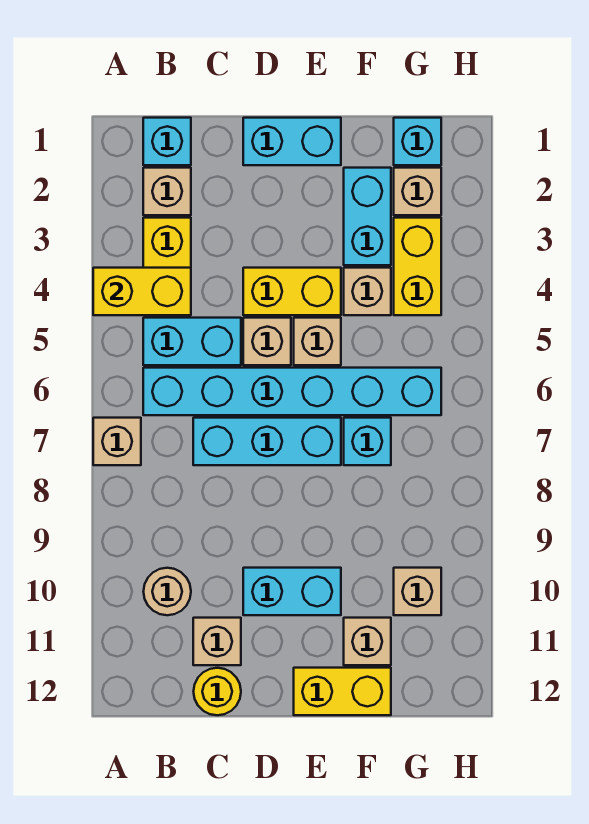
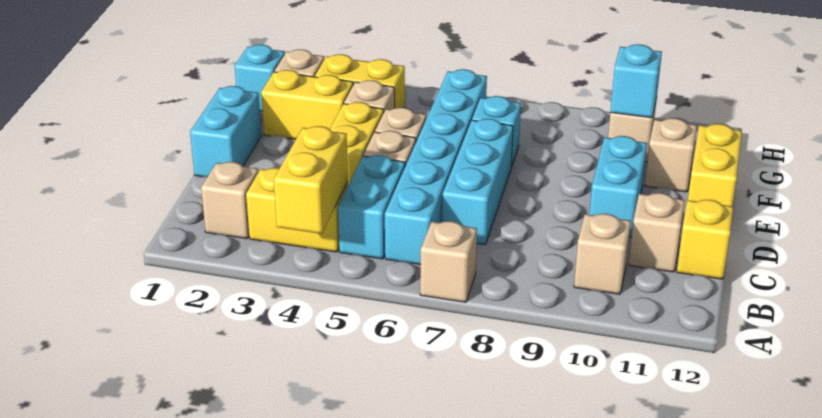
cyan brick B1 level 1 -> cyan brick G10 level 2
tan round brick B10 level 1 -> tan brick B10 level 1
yellow round brick C12 level 1 -> yellow brick C12 level 1
cyan brick F2:F3 level 1 -> yellow brick F2:F3 level 1

